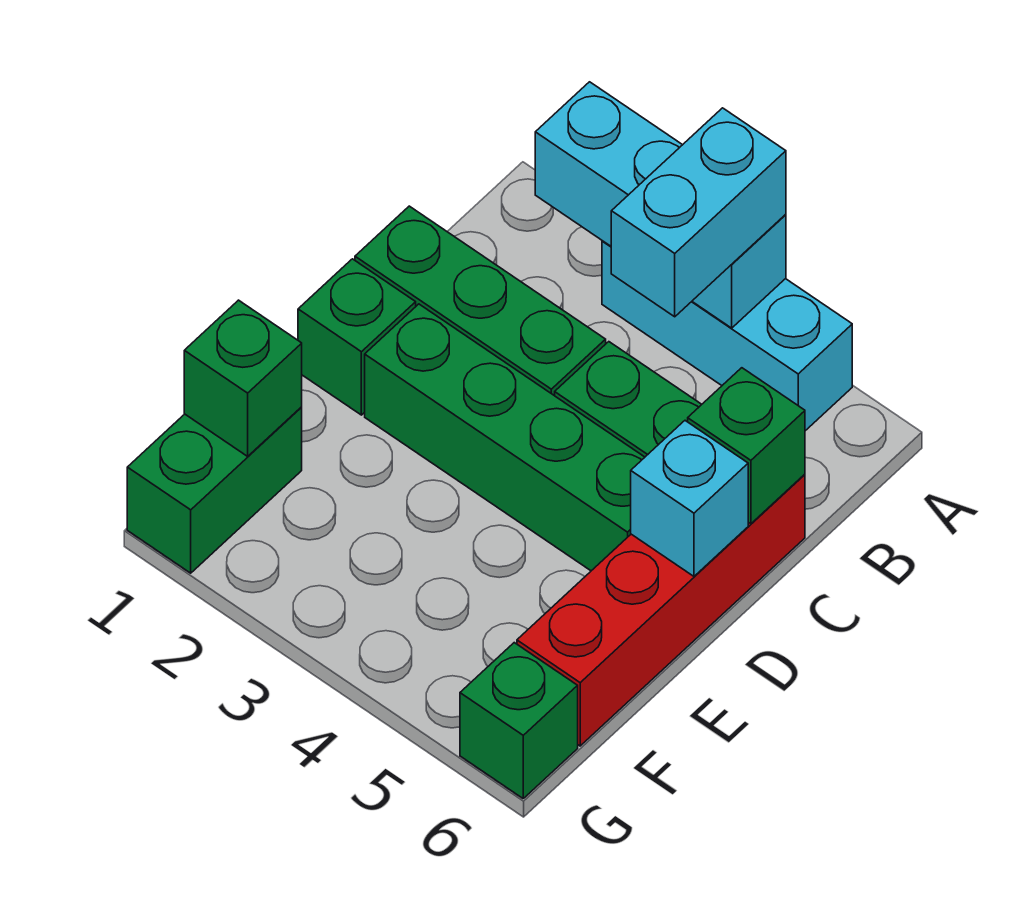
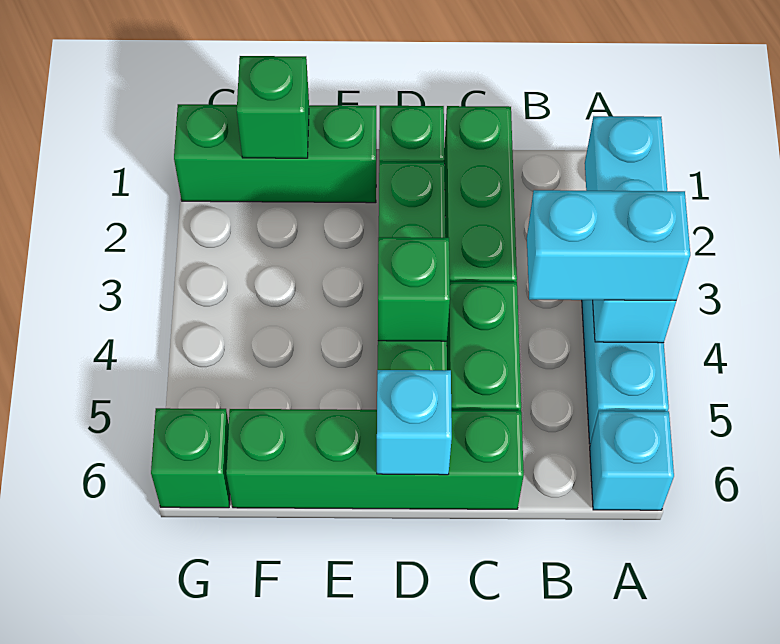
none -> cyan brick A6 level 1
red brick C6:F6 level 1 -> green brick C6:F6 level 1
green brick C6 level 2 -> green brick D4 level 2
green brick F1:G1 level 1 -> green brick E1:G1 level 1

